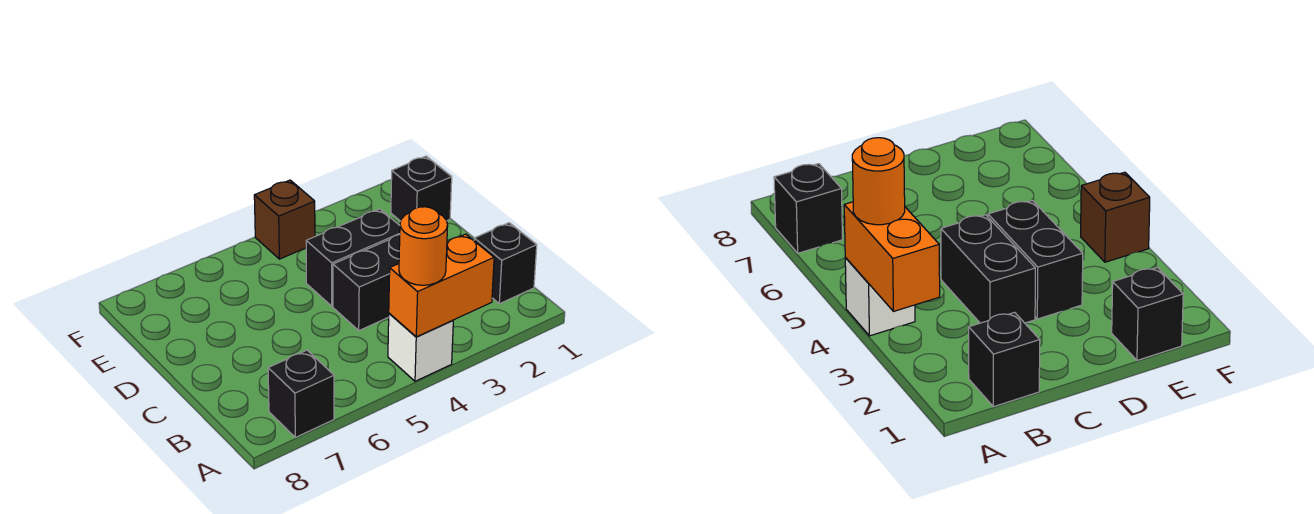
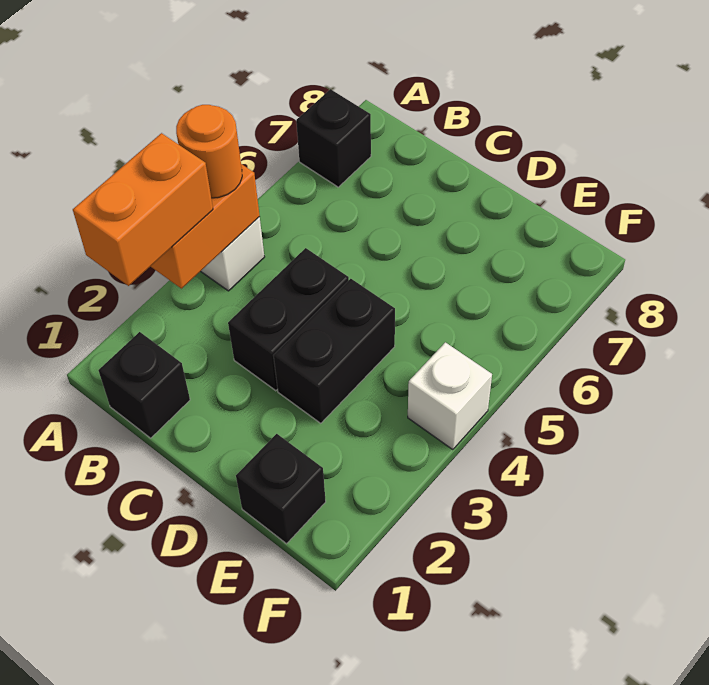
none -> orange brick A2:A3 level 3
brown brick F4 level 1 -> white brick F4 level 1

